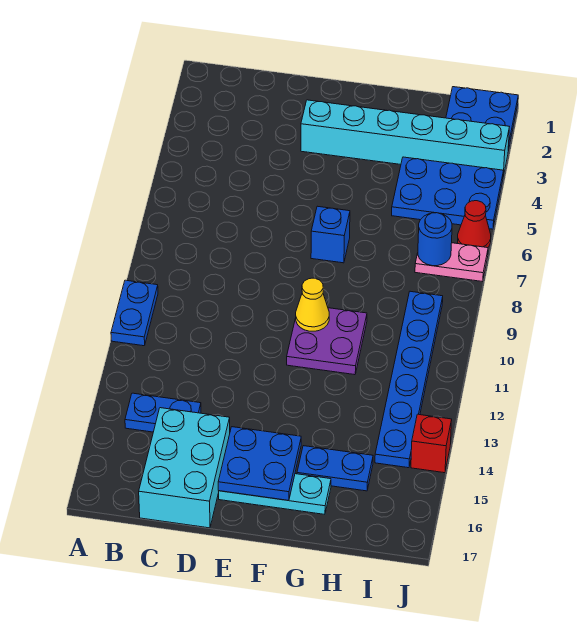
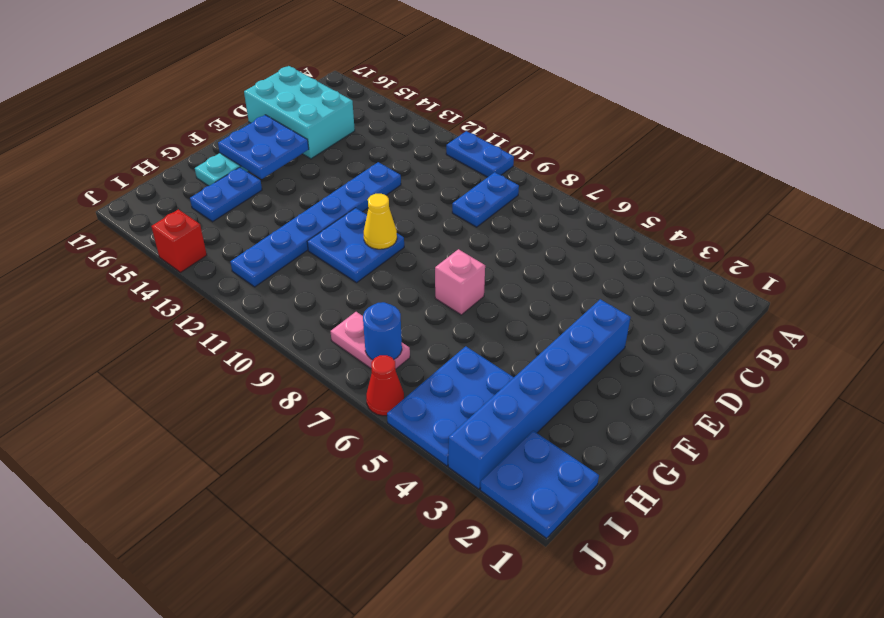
blue plate B14:C14 level 1 -> blue plate B9:C9 level 1
cyan brick E3:J3 level 1 -> blue brick E3:J3 level 1
blue brick F7 level 1 -> pink brick F7 level 1
purple plate F10:G11 level 1 -> blue plate F10:G11 level 1
pink plate I7:J7 level 1 -> pink plate I7:I8 level 1
blue plate I9:I14 level 1 -> blue plate D12:I12 level 1

